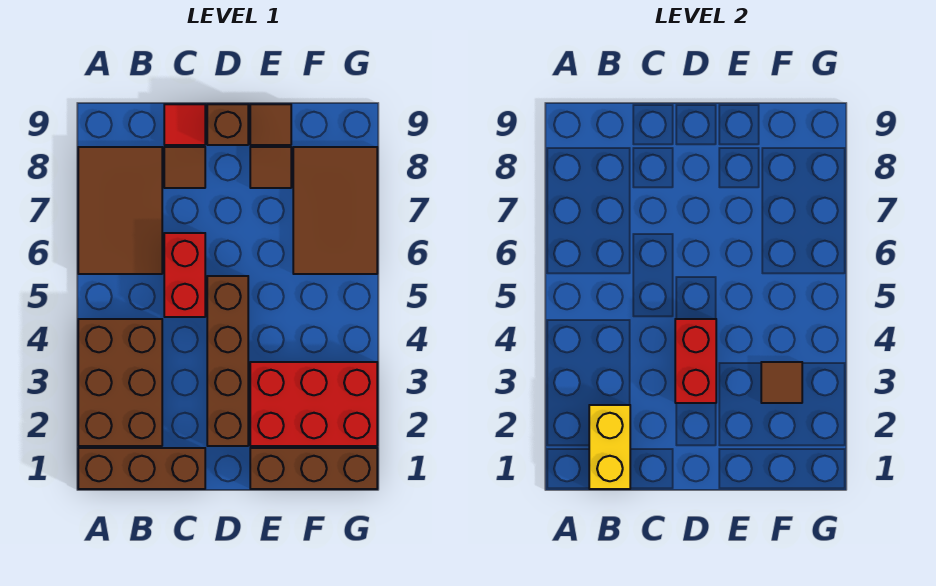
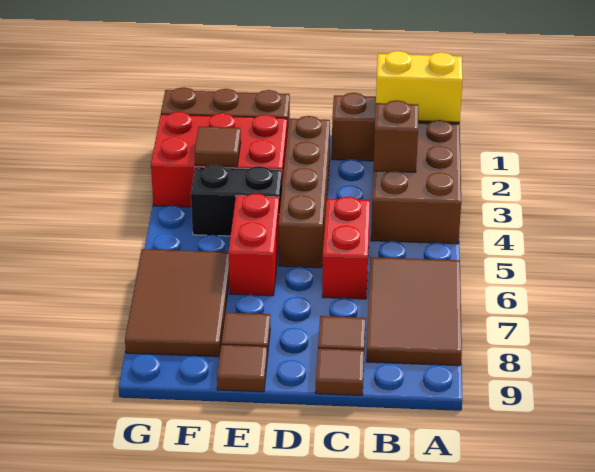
yellow brick B1:B2 level 2 -> yellow brick A1:B1 level 2
red tile C9 level 1 -> brown tile C9 level 1
red brick D3:D4 level 2 -> red brick E5:E6 level 1
brown brick D9 level 1 -> brown brick B3 level 2
none -> black brick E4:F4 level 1

